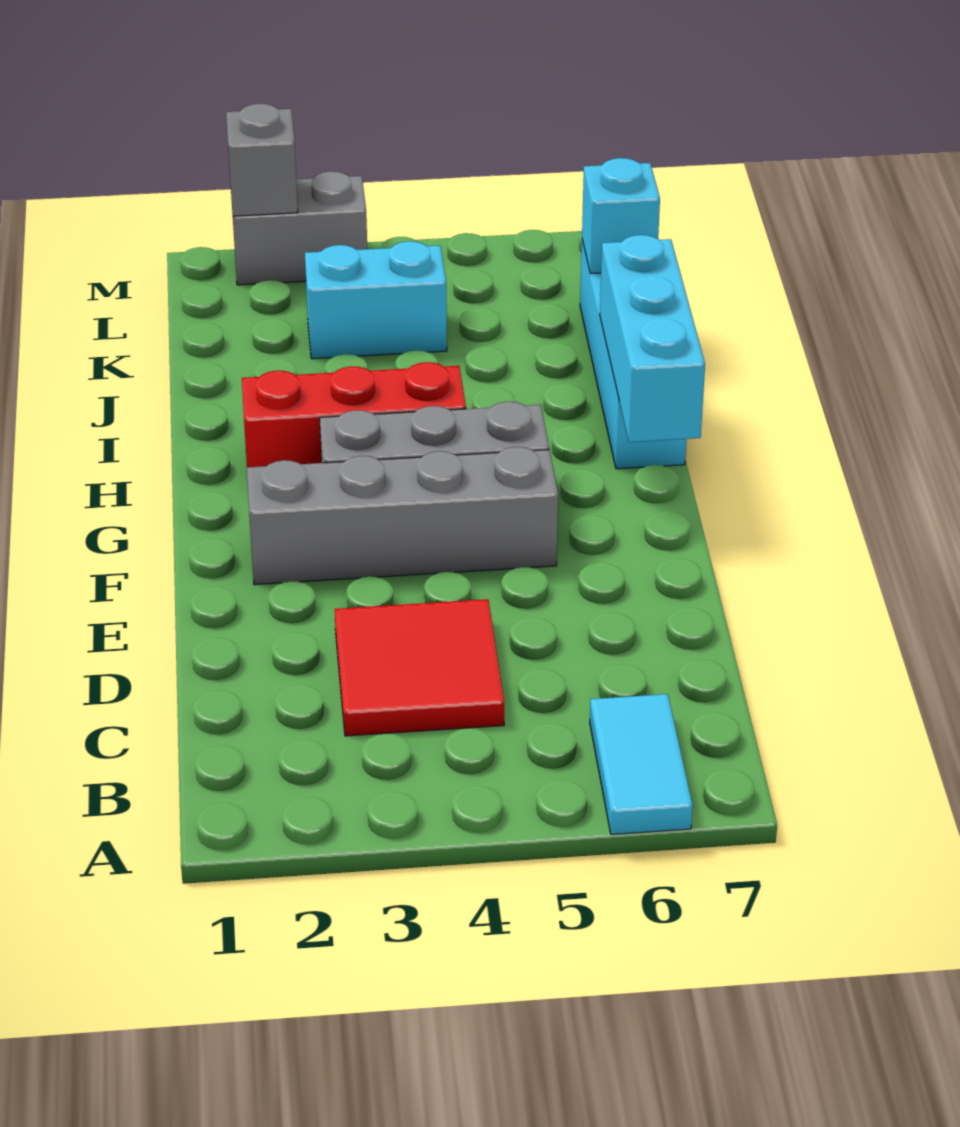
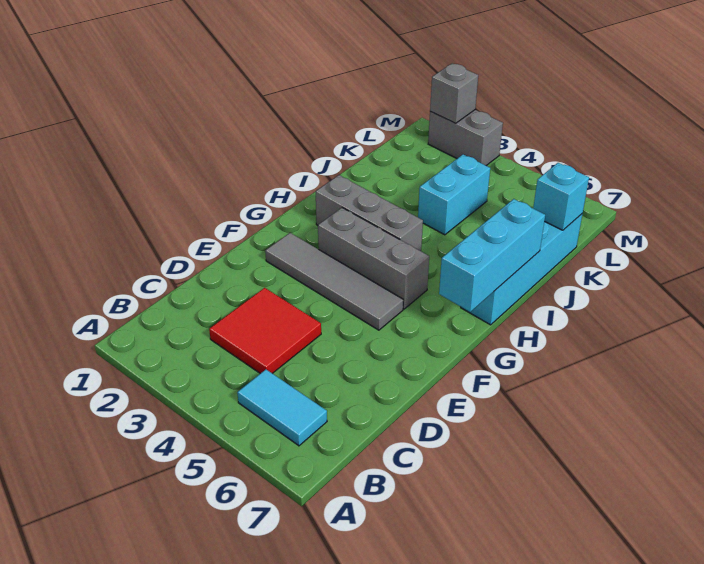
cyan tile A6:B6 level 1 -> cyan tile B5:B6 level 1
grey brick F2:F5 level 1 -> grey tile F2:F5 level 1
red brick H2:H4 level 1 -> grey brick H2:H4 level 1
cyan brick K3:K4 level 1 -> cyan brick J4:K4 level 1

